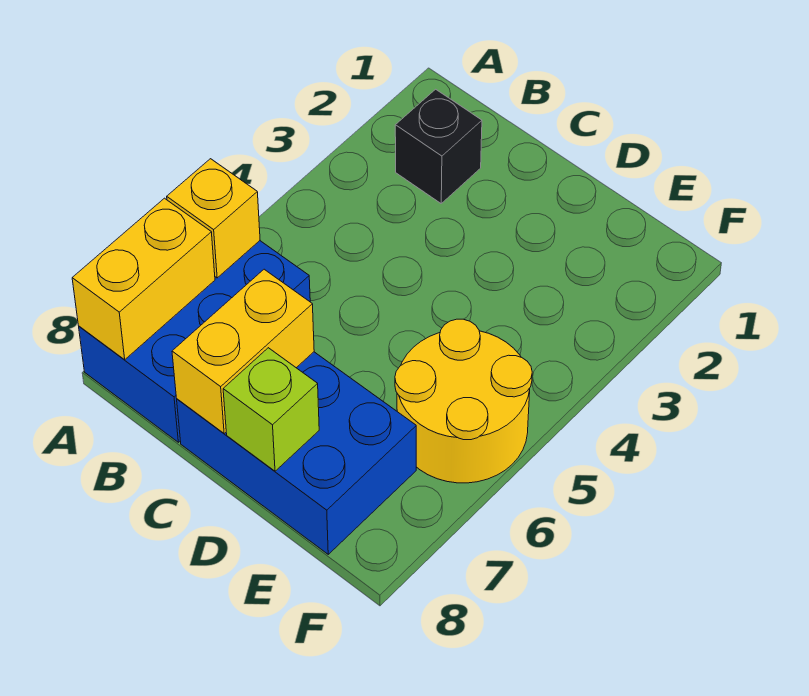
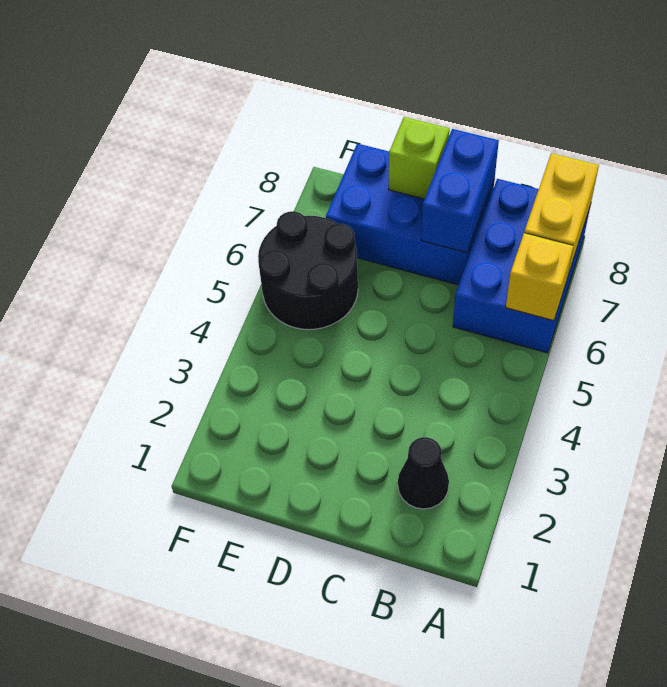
black brick B2 level 1 -> black cone B2 level 1
yellow brick C7:C8 level 2 -> blue brick C7:C8 level 2
yellow round brick E5:F6 level 1 -> black round brick E5:F6 level 1

